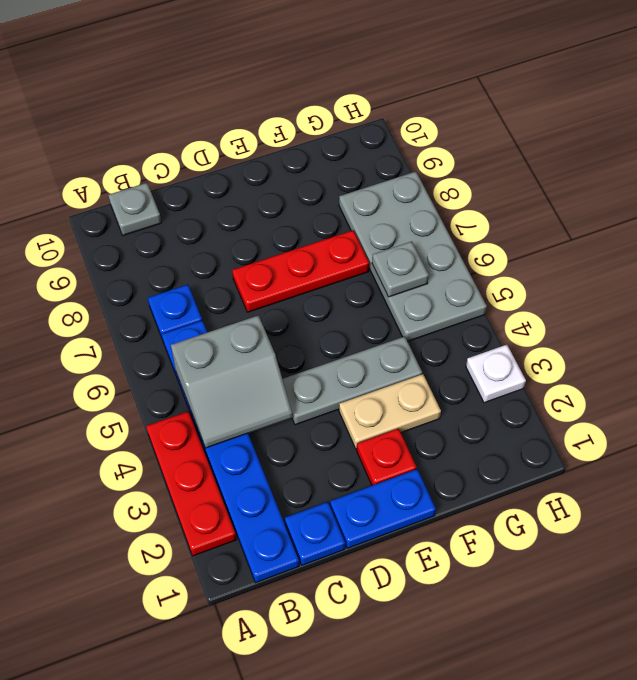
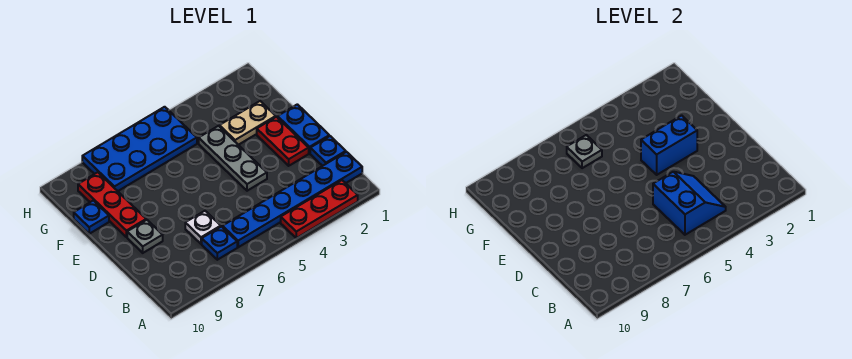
grey slope B4:C5 level 2 top 5 -> blue slope B4:C5 level 2 top 5
grey plate B10 level 1 -> grey plate D9 level 1
red plate D7:F7 level 1 -> red plate E9:G9 level 1
red plate E2 level 1 -> red plate D2:E2 level 1
tan plate E3:F3 level 1 -> tan plate F2:F3 level 1
none -> blue brick E3:E4 level 2
none -> blue plate F10 level 1
grey plate G5:H8 level 1 -> blue plate G5:H8 level 1
white plate H3 level 1 -> white plate C7 level 1

